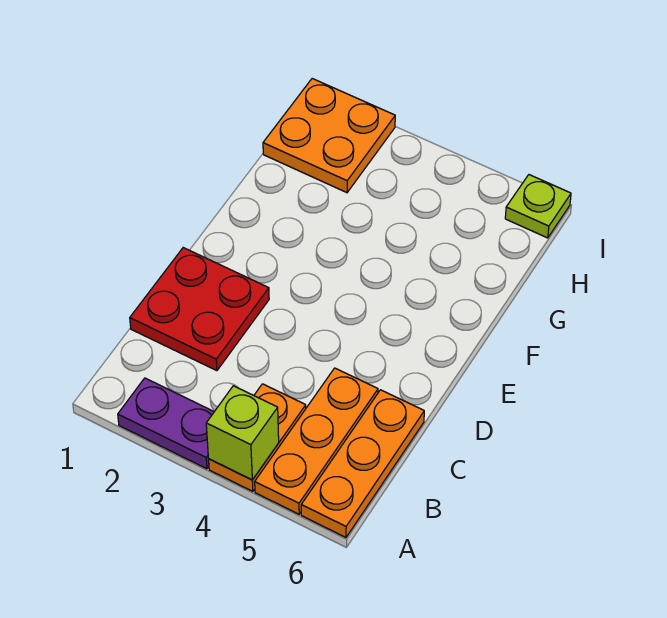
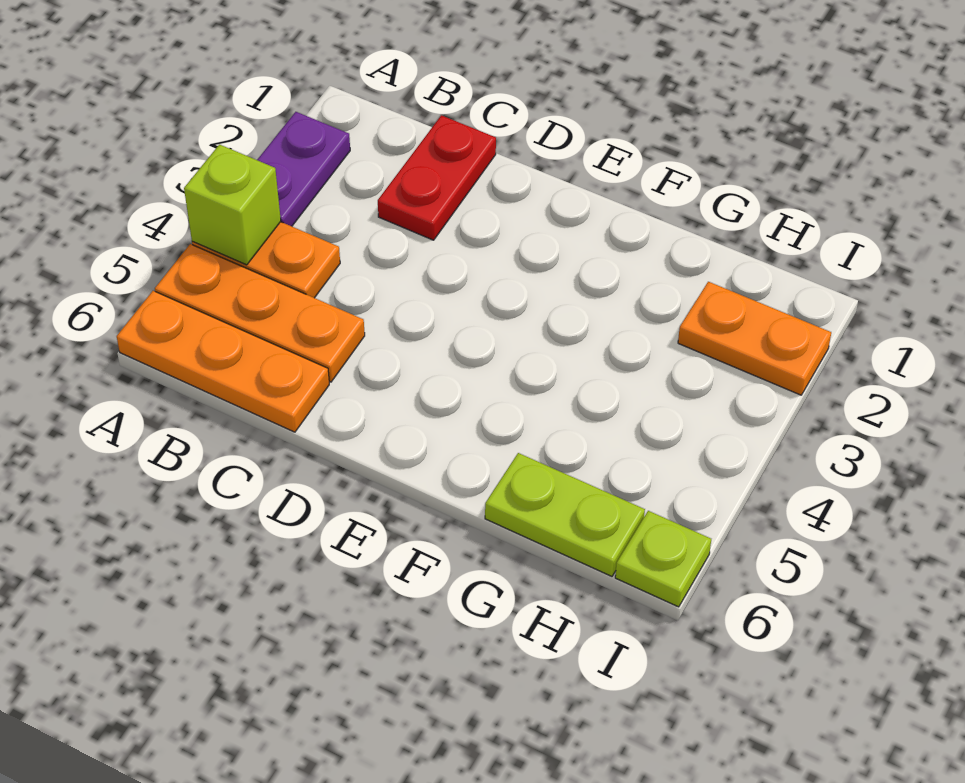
red plate C1:D2 level 1 -> red plate C1:C2 level 1
none -> lime plate G6:H6 level 1
orange plate H1:I2 level 1 -> orange plate H2:I2 level 1

